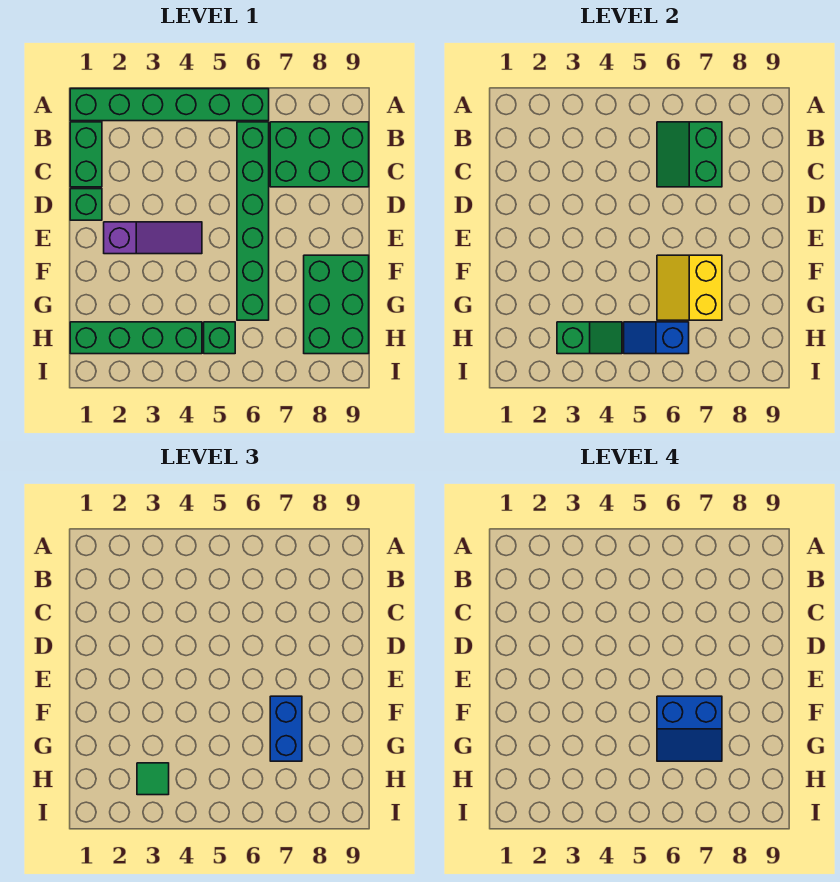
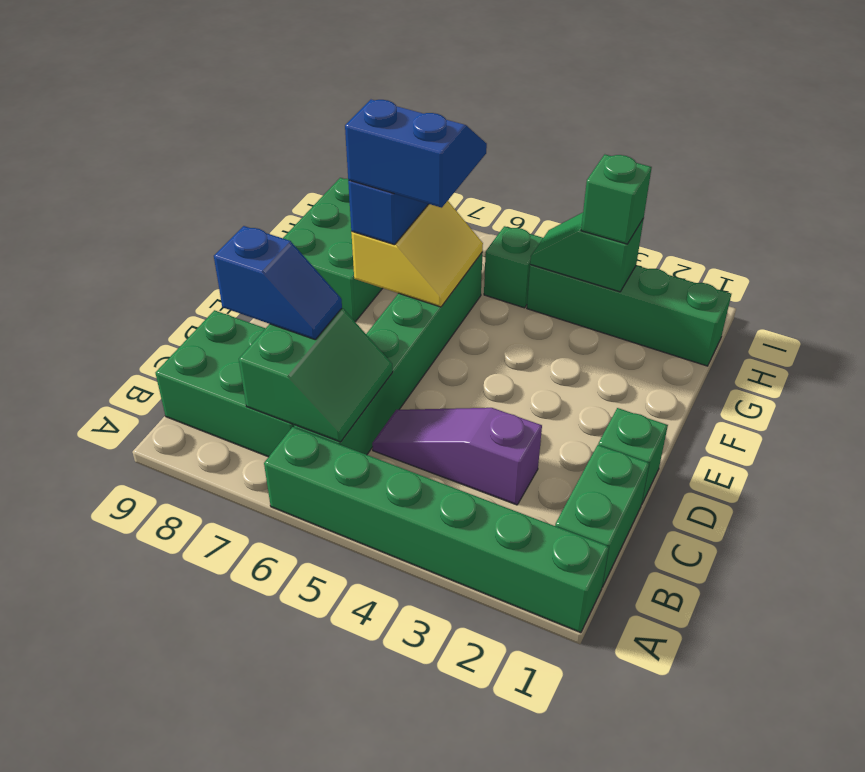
purple slope E2:E4 level 1 top 2 -> purple slope C3:C5 level 1 top 3
green tile H3 level 3 -> green brick H3 level 3
blue slope H5:H6 level 2 top 6 -> blue slope C7:C8 level 3 top 8

